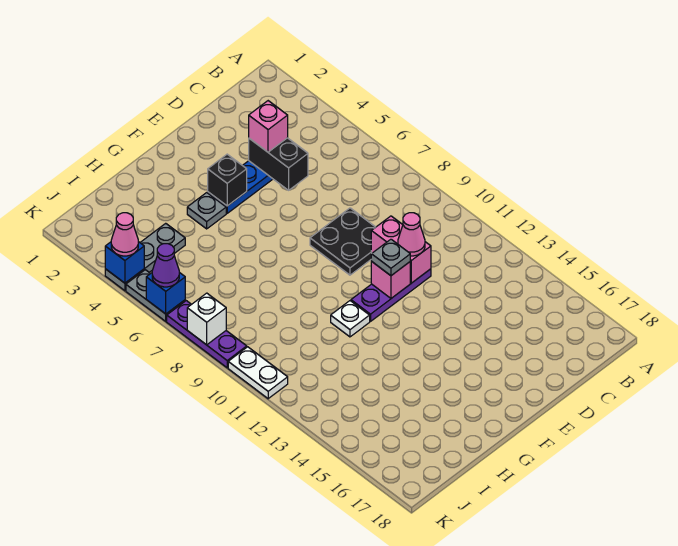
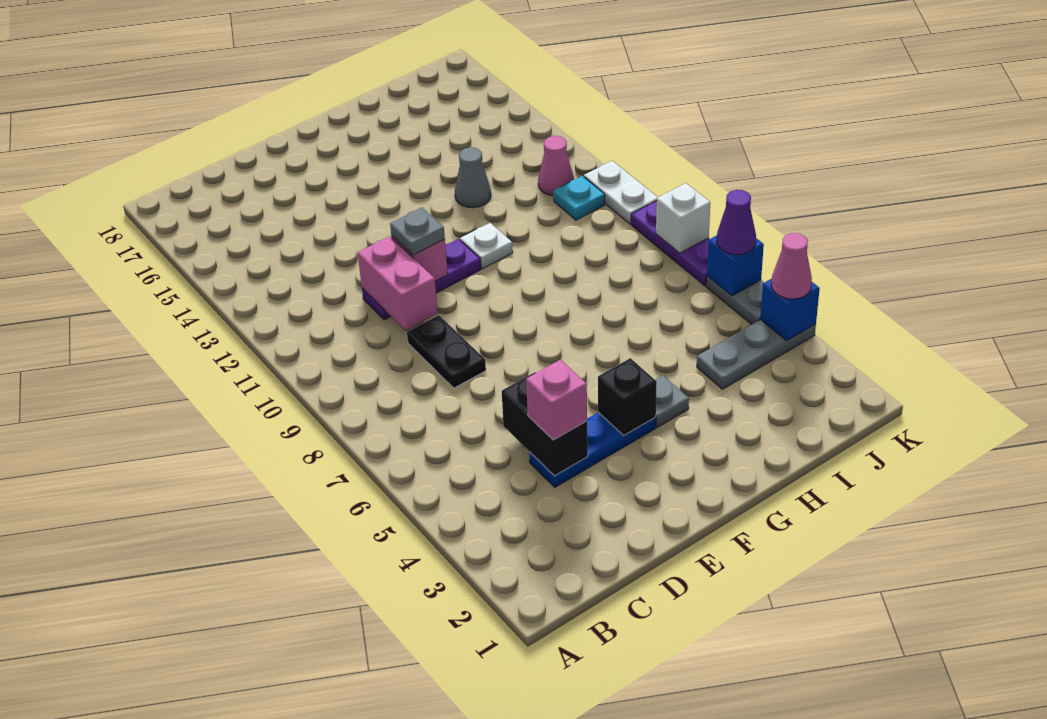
black plate D8:E9 level 1 -> black plate D8:D9 level 1
pink cone D11 level 3 -> pink cone J12 level 1
none -> grey cone H13 level 1
none -> cyan plate J11 level 1

